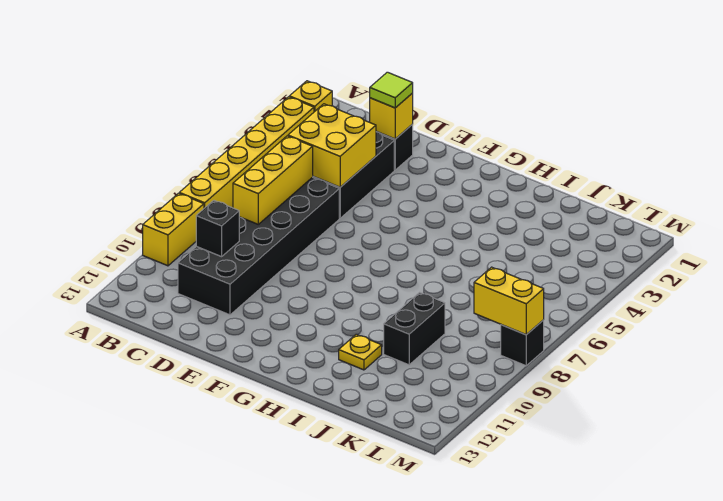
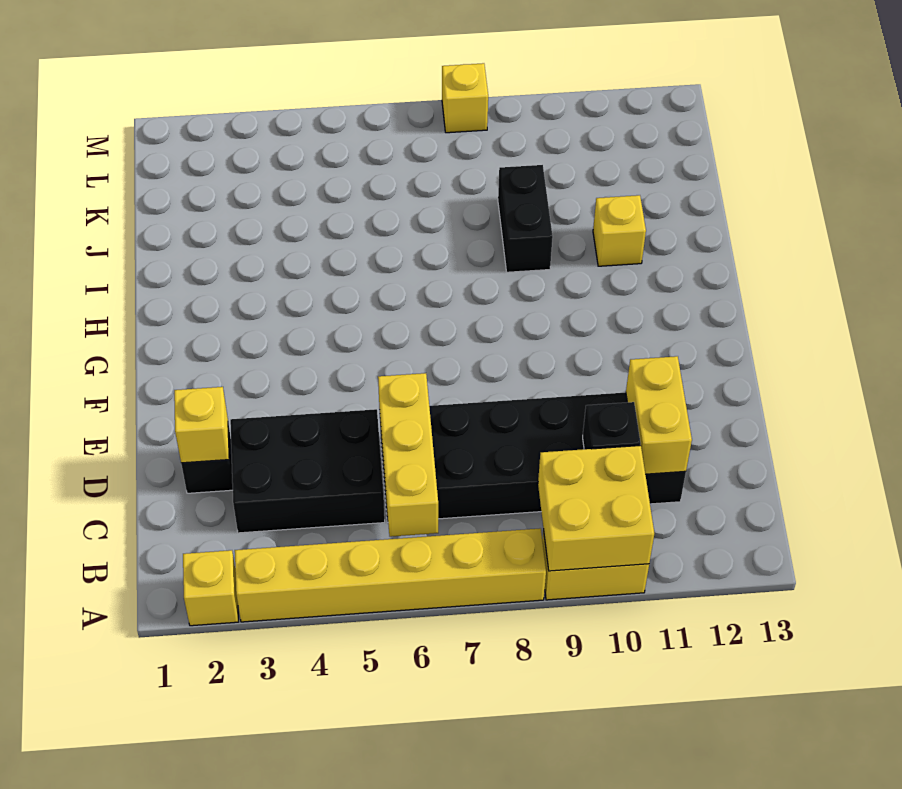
yellow brick C4:D5 level 2 -> yellow brick A9:B10 level 2
yellow brick C6:C8 level 2 -> yellow brick B6:D6 level 2
lime tile D2 level 3 -> none
yellow plate I11 level 1 -> yellow brick I11 level 1
black brick J9:J10 level 1 -> black brick I9:J9 level 1
yellow brick L8:M8 level 2 -> yellow brick C11:D11 level 2
black brick M8 level 1 -> yellow brick M8 level 1

